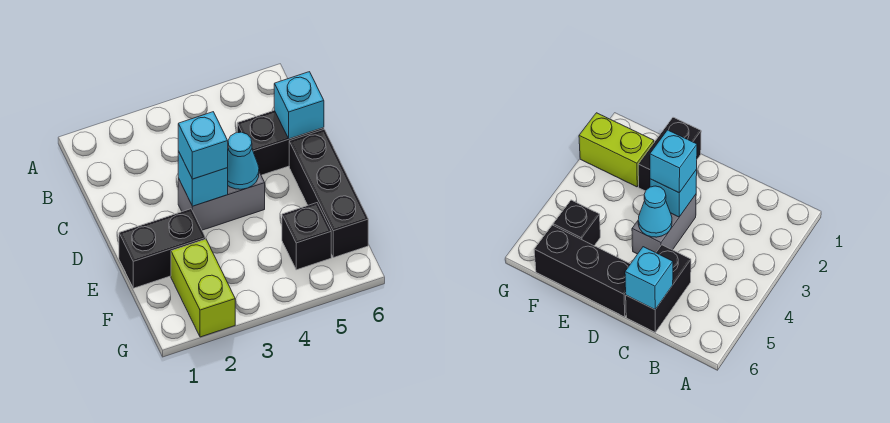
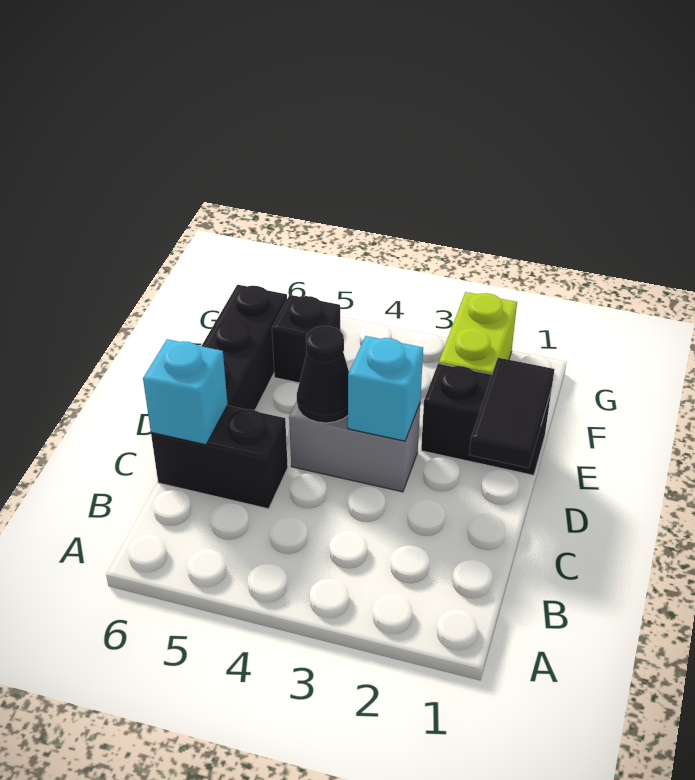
none -> black tile D1:E1 level 2
cyan brick D3 level 3 -> none
cyan cone D4 level 2 -> black cone D4 level 2

